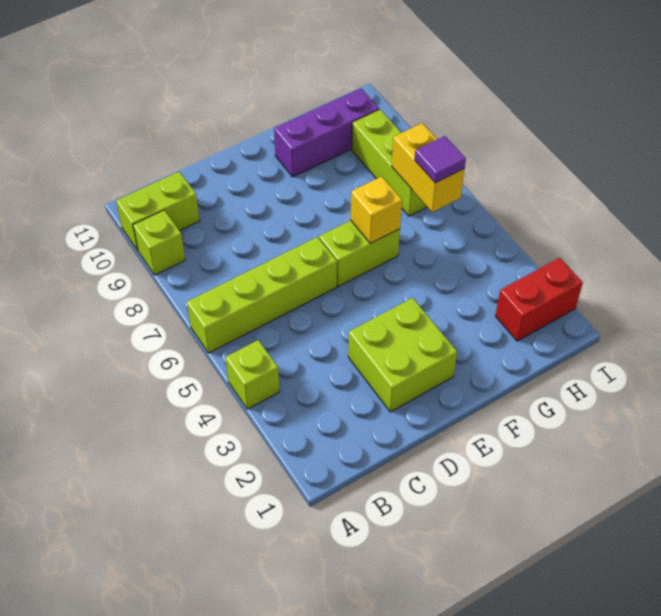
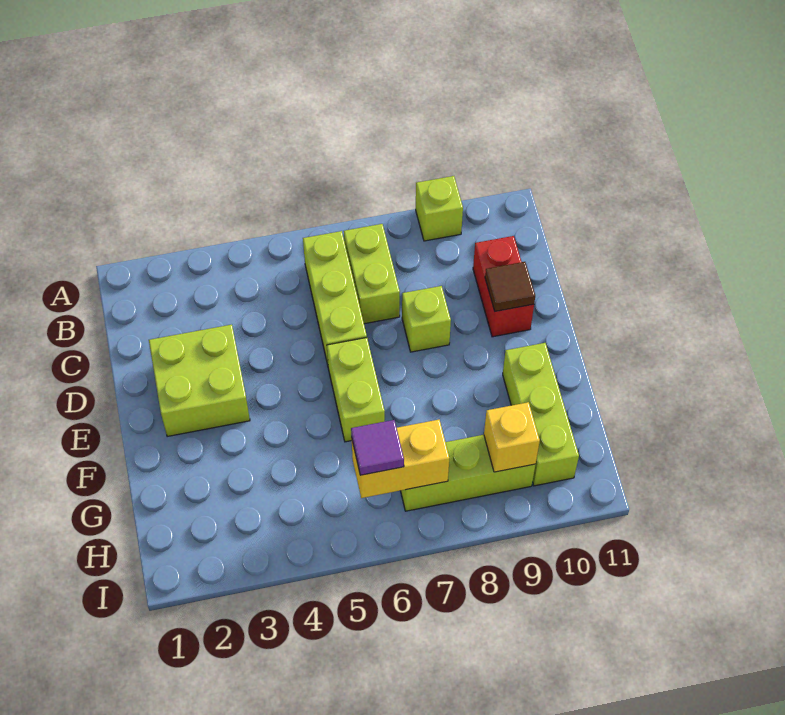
lime brick A4 level 1 -> lime brick D8 level 1
lime brick A6:D6 level 1 -> lime brick B6:D6 level 1
lime brick A10:B10 level 1 -> lime brick B7:C7 level 1
none -> brown tile D10 level 2
yellow brick F6 level 2 -> yellow brick H9 level 2
purple brick F10:H10 level 1 -> lime brick F10:H10 level 1
red brick H2:I2 level 1 -> red brick C10:D10 level 1

